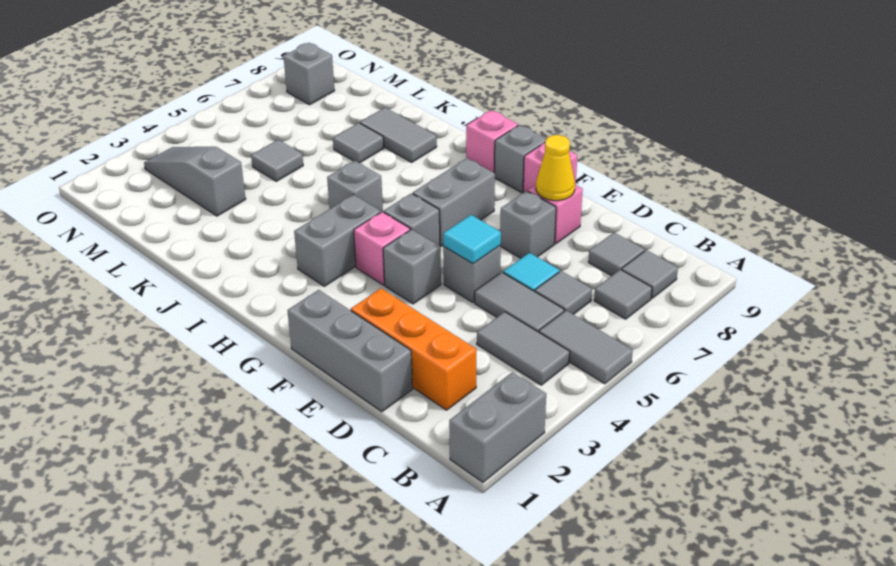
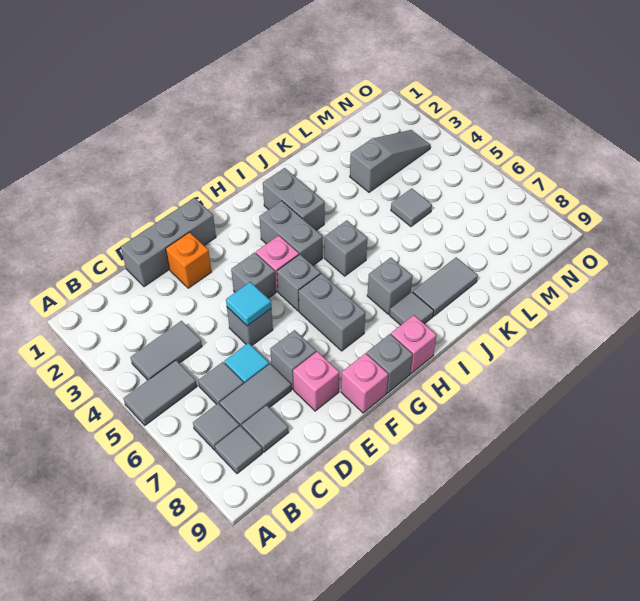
grey brick A1:A2 level 1 -> grey brick I2:I3 level 1
orange brick C2:E2 level 1 -> orange brick E2 level 1
grey tile C5:D5 level 1 -> grey tile C7:D7 level 1
yellow cone E8 level 2 -> none
grey tile K7 level 1 -> grey tile I8 level 1
grey brick N8 level 1 -> grey brick I7 level 1

